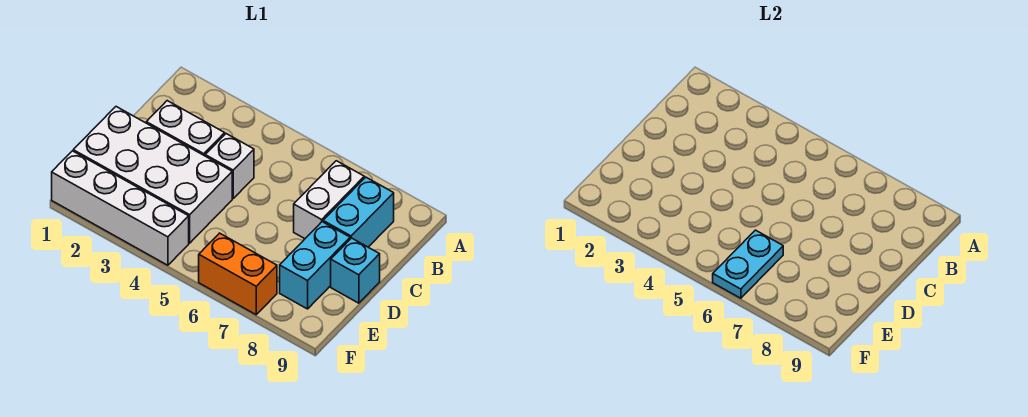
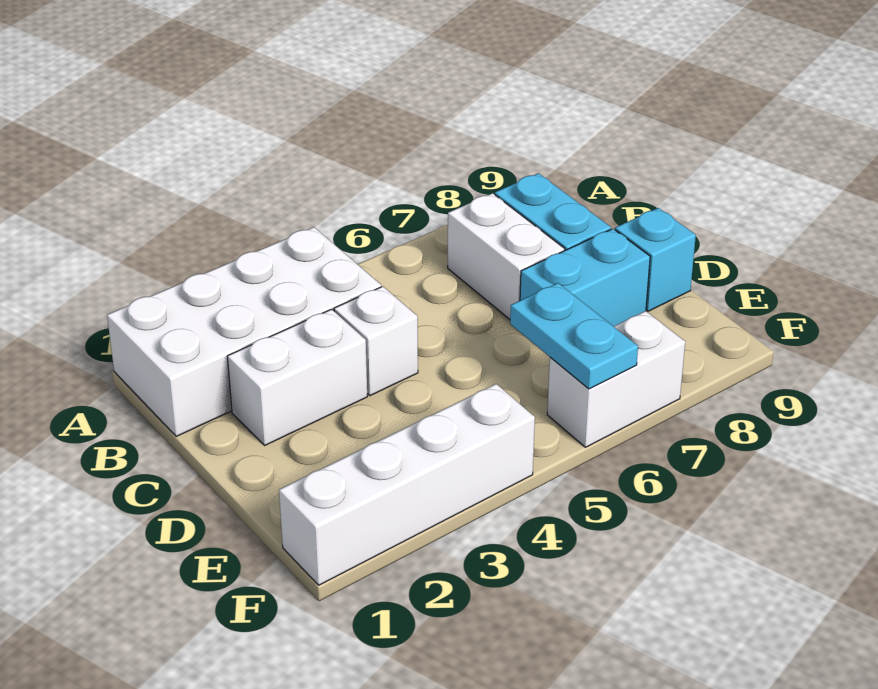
white brick D1:E4 level 1 -> white brick A1:B4 level 1
cyan brick D8:E8 level 1 -> cyan brick D7:D8 level 1
orange brick F6:F7 level 1 -> white brick F6:F7 level 1

